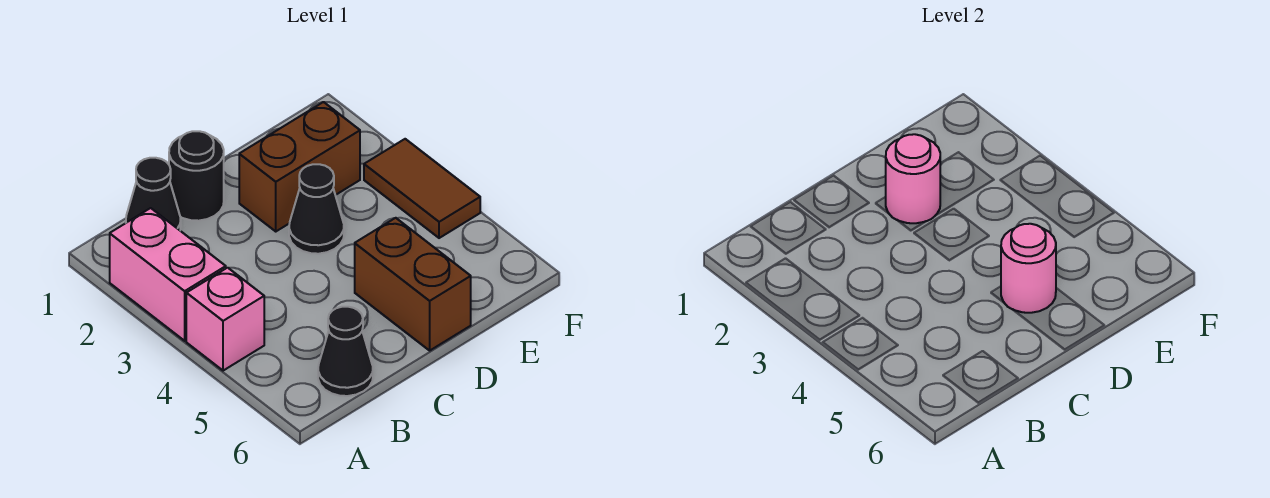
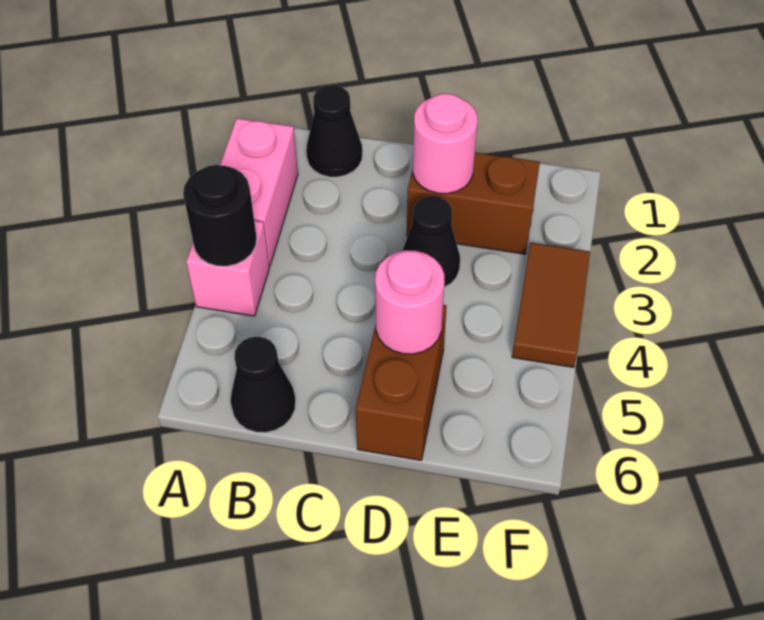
black round brick C1 level 1 -> black round brick A4 level 2

